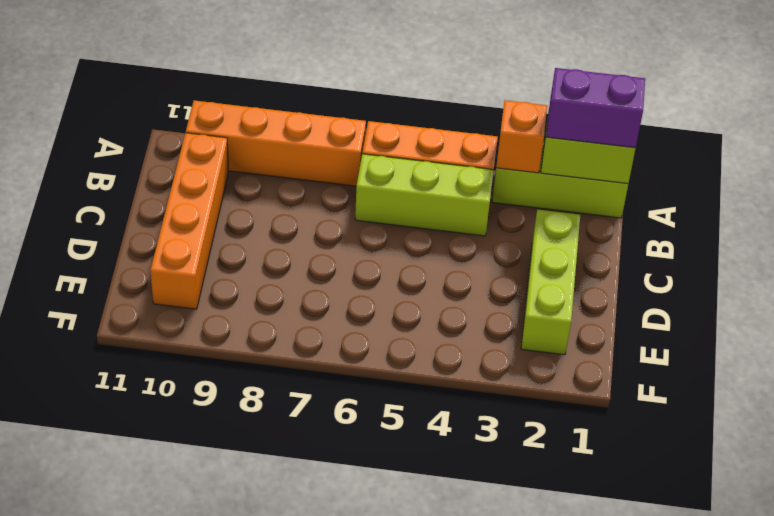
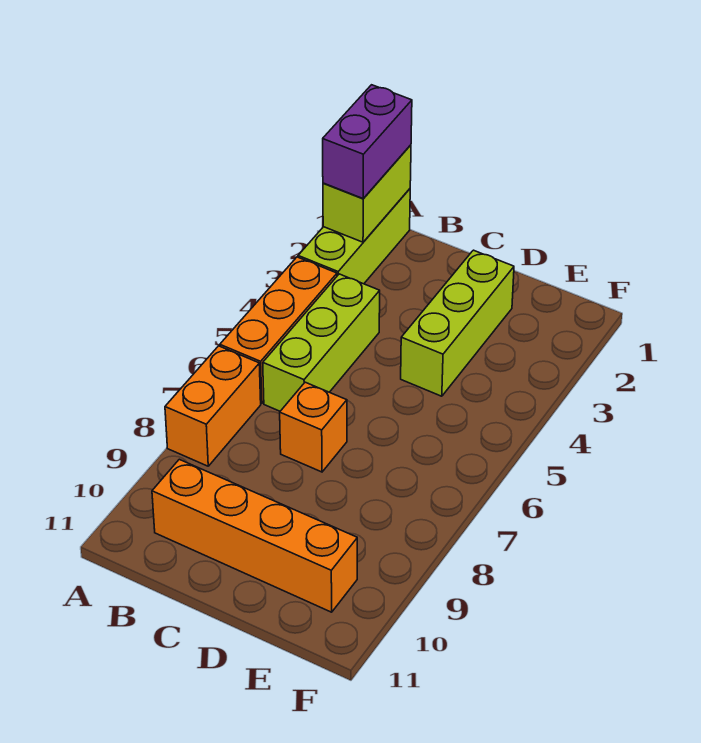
orange brick A3 level 2 -> orange brick C7 level 1
orange brick A7:A10 level 1 -> orange brick A7:A8 level 1
lime brick C2:E2 level 1 -> lime brick D2:D4 level 1

